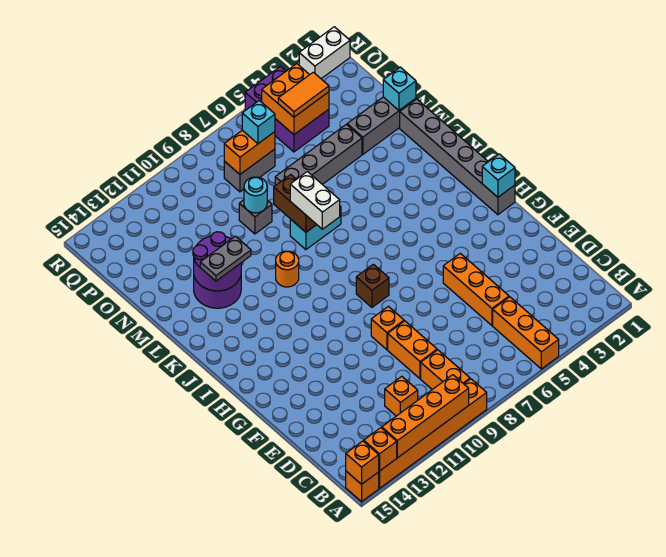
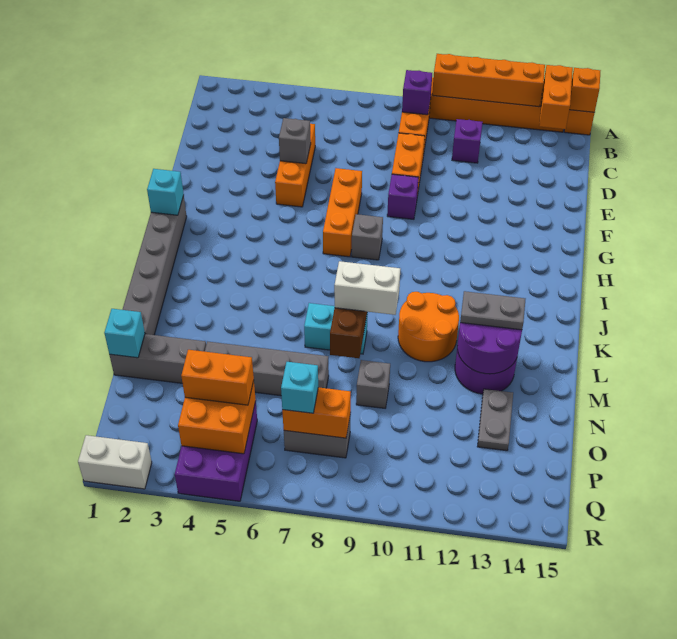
orange brick A5:C5 level 1 -> orange brick F7:H7 level 1
orange brick A14 level 2 -> orange brick A14:B14 level 2
none -> purple brick B9 level 2
orange brick C11 level 1 -> purple brick C11 level 1
none -> grey brick E5 level 2
orange brick F9 level 1 -> purple brick F9 level 1
brown brick H8 level 1 -> grey brick H8 level 1
white brick K8:L8 level 3 -> white brick L8:L9 level 3
orange round brick K10 level 1 -> orange round brick K10:L11 level 1
cyan round brick N9 level 2 -> none
none -> grey plate N13:O13 level 1
orange tile P4:P5 level 3 -> orange brick P4:P5 level 3

